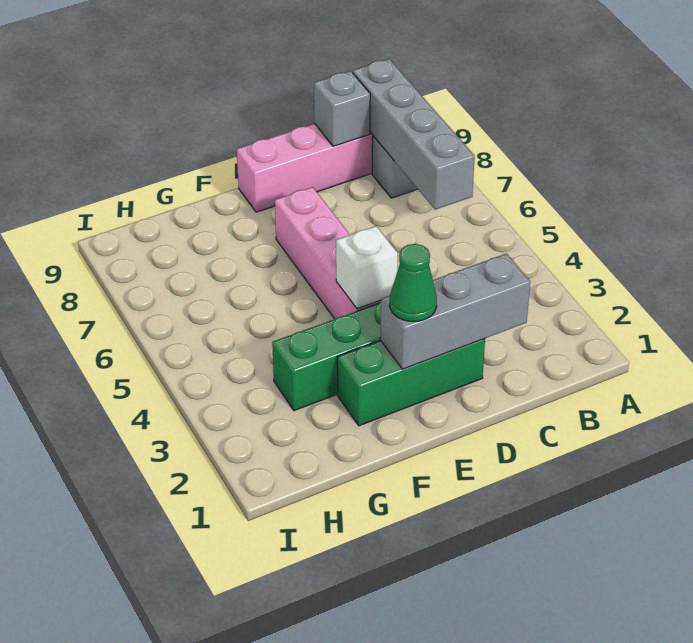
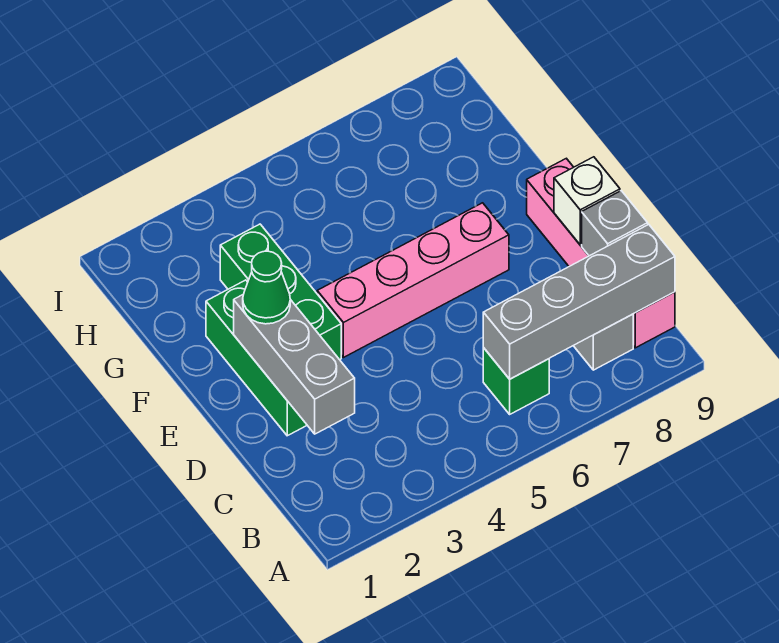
none -> green brick B6 level 1
white brick E4 level 2 -> white brick D9 level 2

